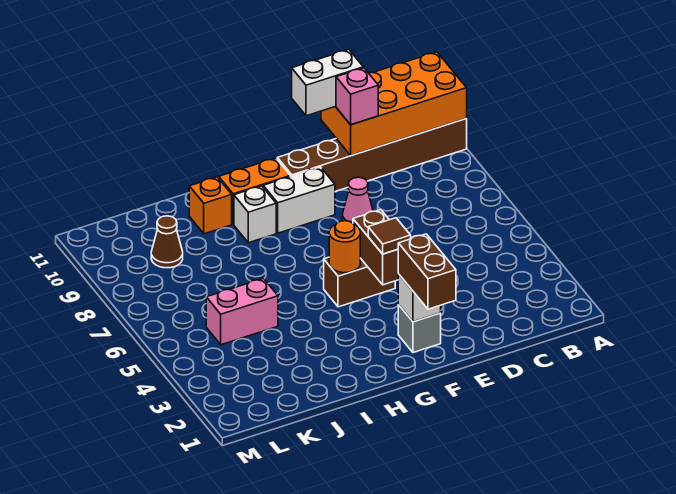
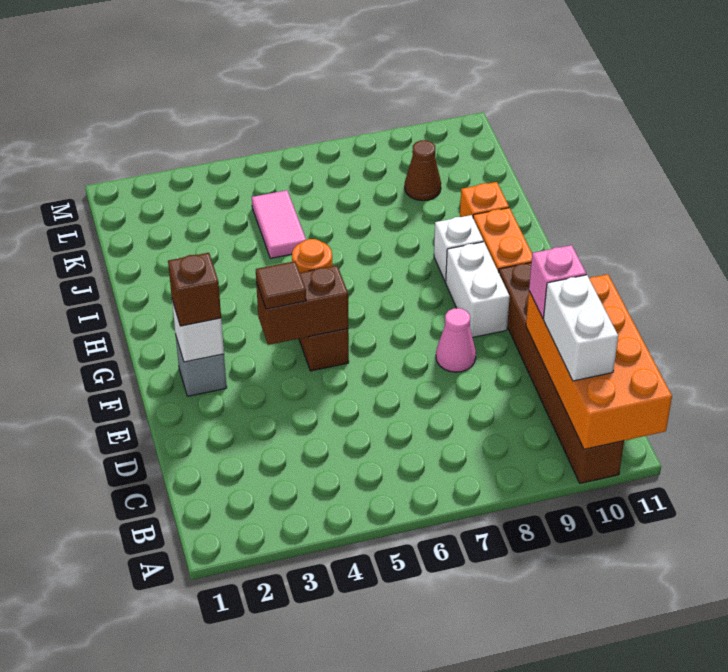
white brick D11:E11 level 3 -> white brick B10:C10 level 3
brown brick F1:F2 level 3 -> brown brick F2 level 3
pink brick J5:K5 level 1 -> pink tile J5:K5 level 1

